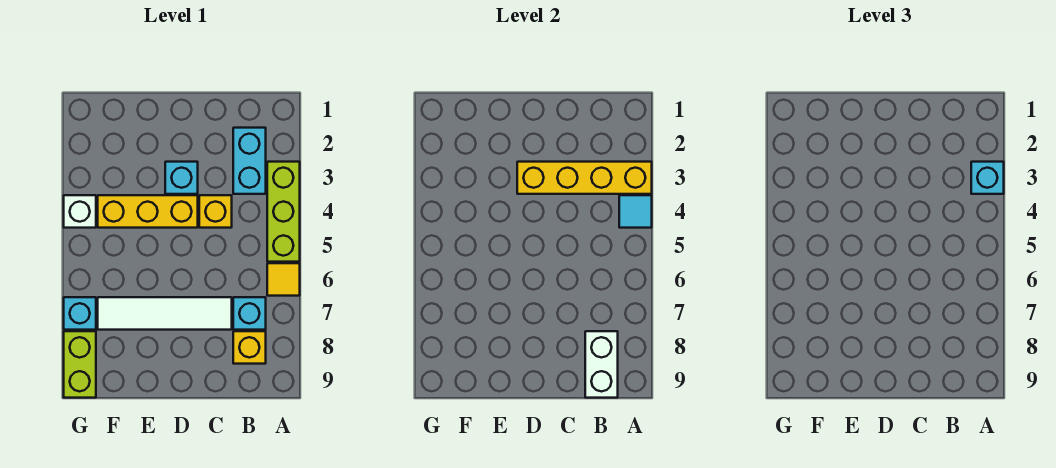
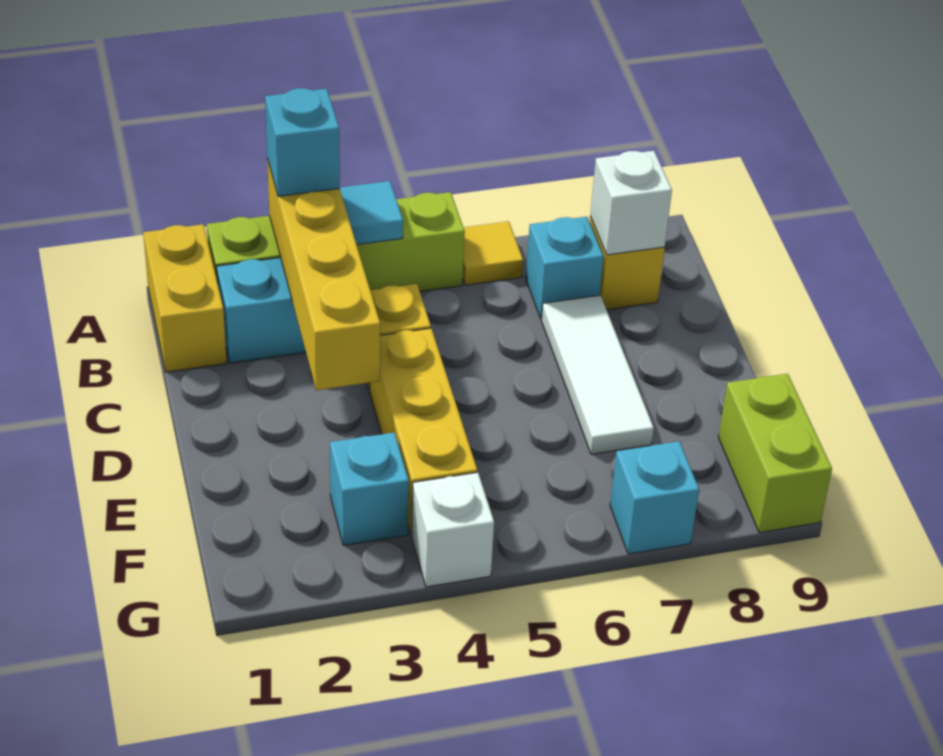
none -> yellow brick A1:B1 level 1
lime brick A3:A5 level 1 -> lime brick A2:A5 level 1
white brick B8:B9 level 2 -> white brick B8 level 2
white tile C7:F7 level 1 -> white tile C7:E7 level 1
cyan brick D3 level 1 -> cyan brick F3 level 1
lime brick G8:G9 level 1 -> lime brick F9:G9 level 1

